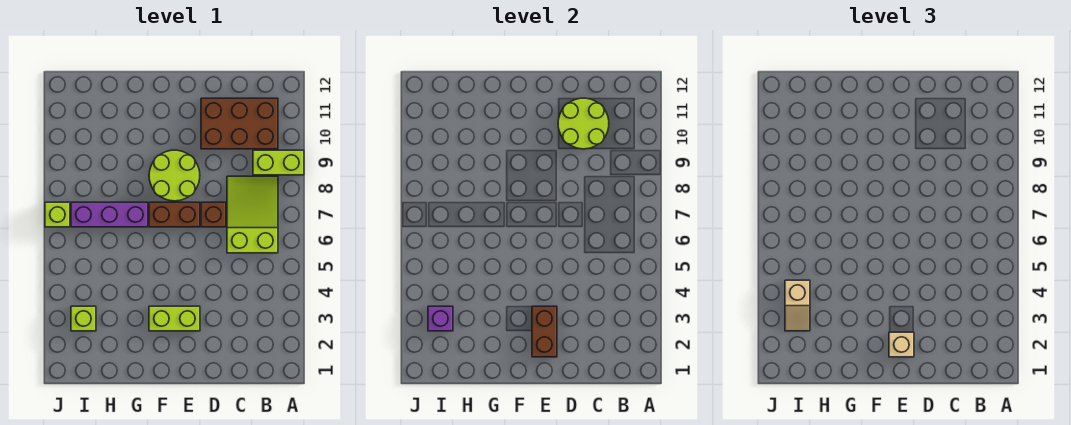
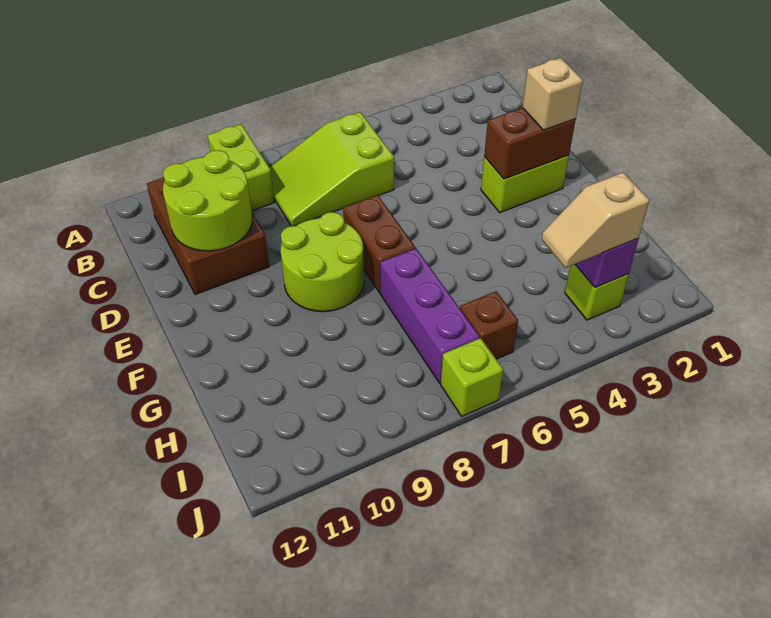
brown brick D7 level 1 -> brown brick I6 level 1
lime brick E3:F3 level 1 -> lime brick E2:E3 level 1
tan slope I3:I4 level 3 top 4 -> tan slope I3:I4 level 3 top 3

